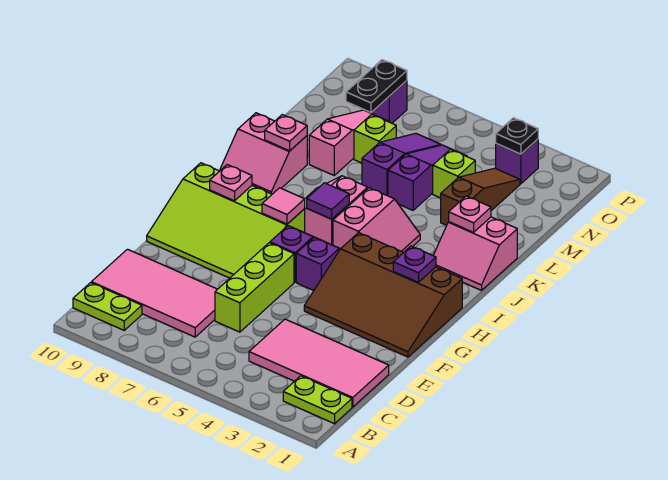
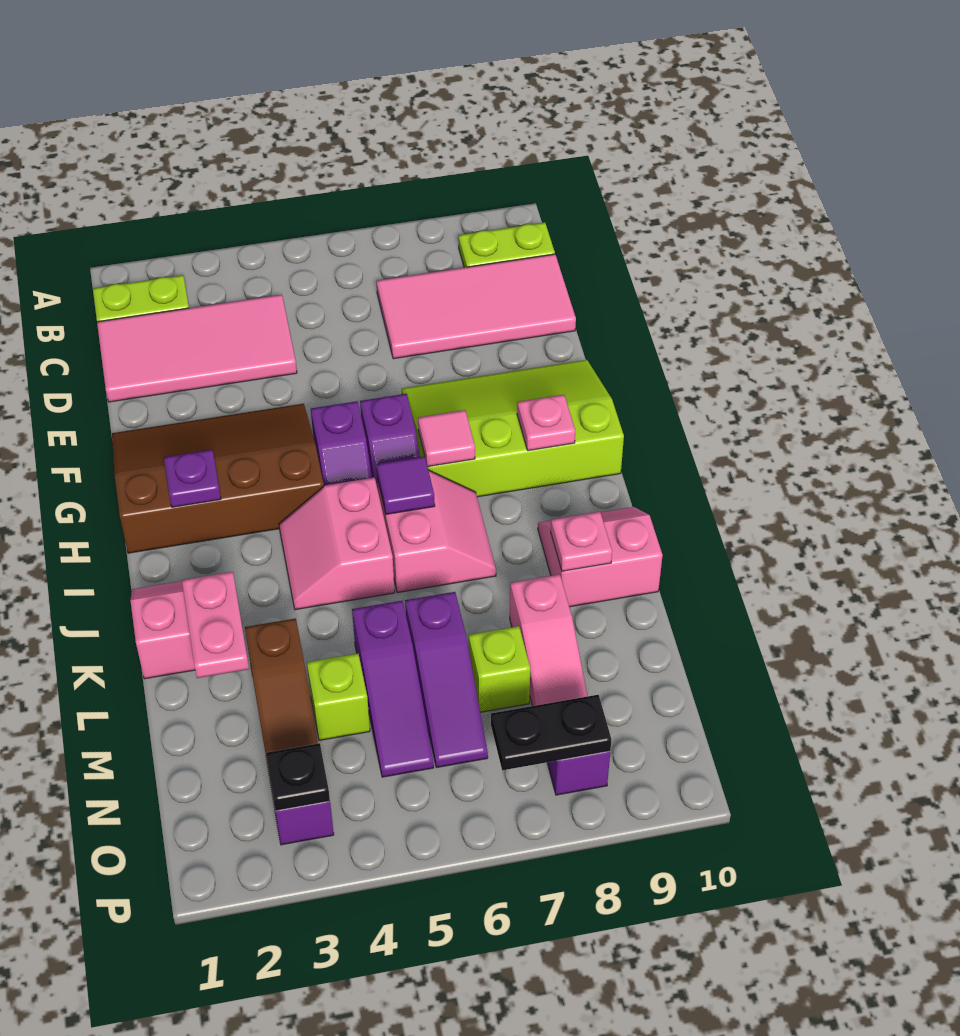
lime brick D6:F6 level 1 -> none
pink plate K2 level 2 -> pink plate K2:L2 level 2
black plate N8:O8 level 2 -> black plate O7:O8 level 2

